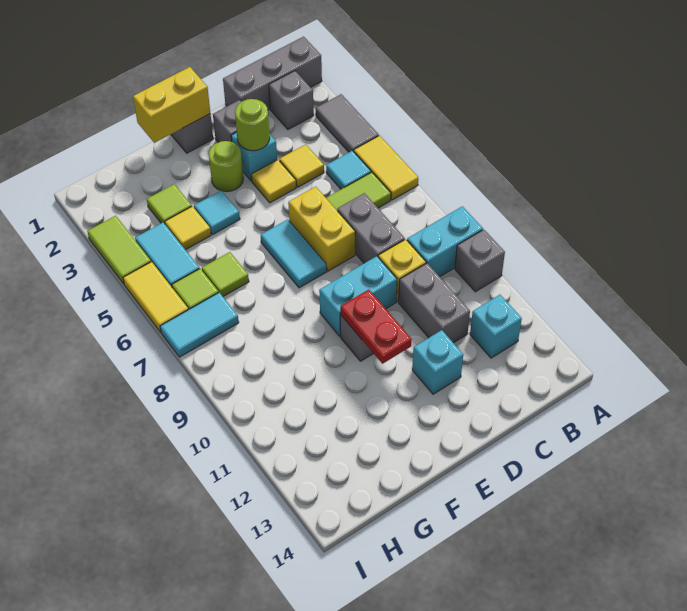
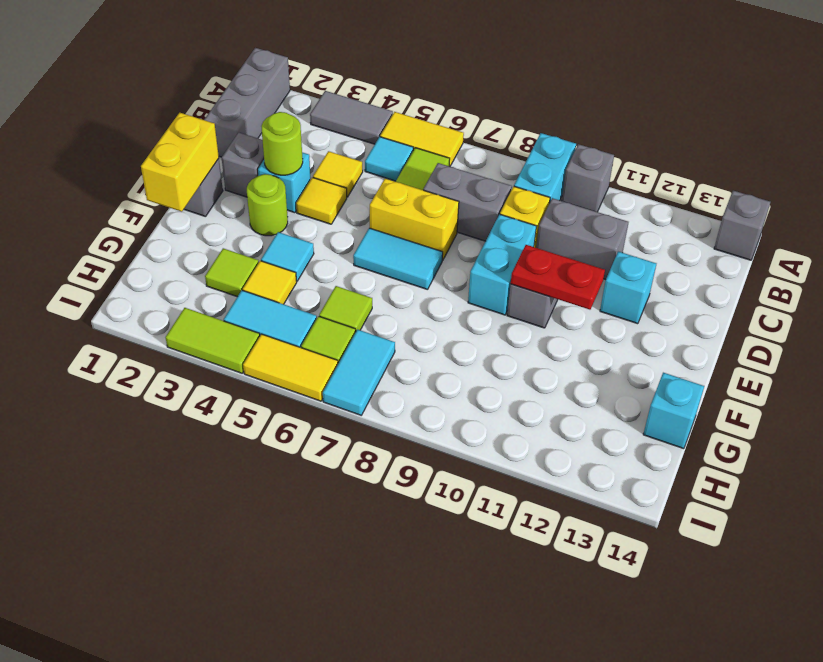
grey brick B2 level 1 -> grey brick A14 level 1
cyan brick B12 level 1 -> cyan brick G14 level 1

